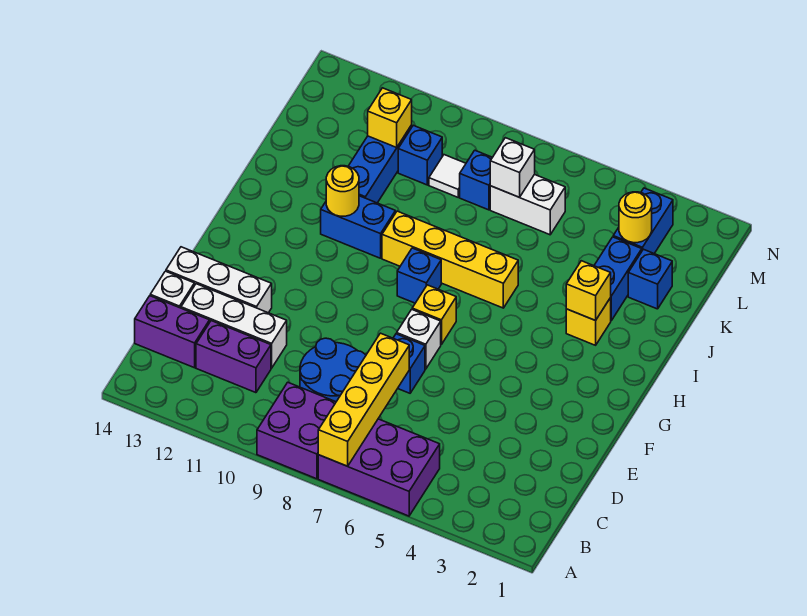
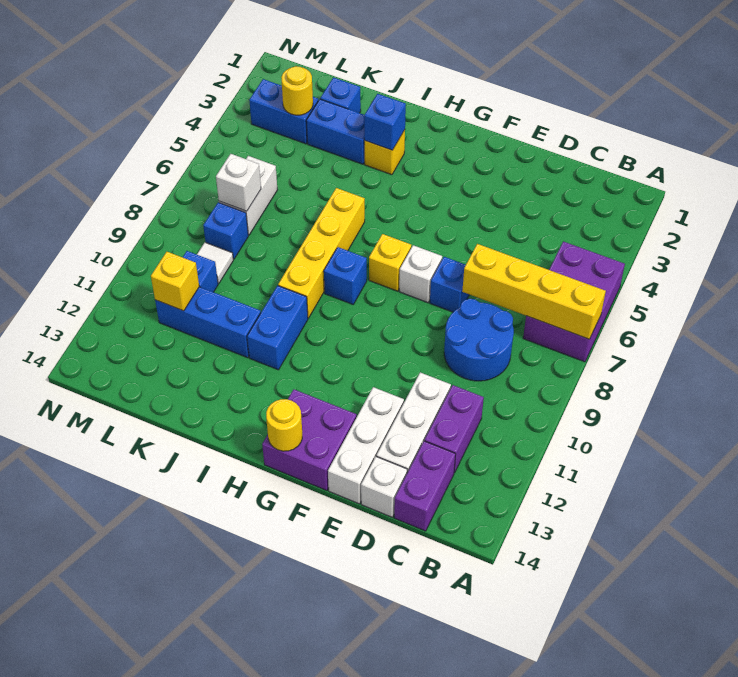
purple brick A8:B9 level 1 -> purple brick F13:G14 level 1
yellow brick I3 level 2 -> blue brick I3 level 2
yellow round brick I11 level 2 -> yellow round brick G14 level 2

